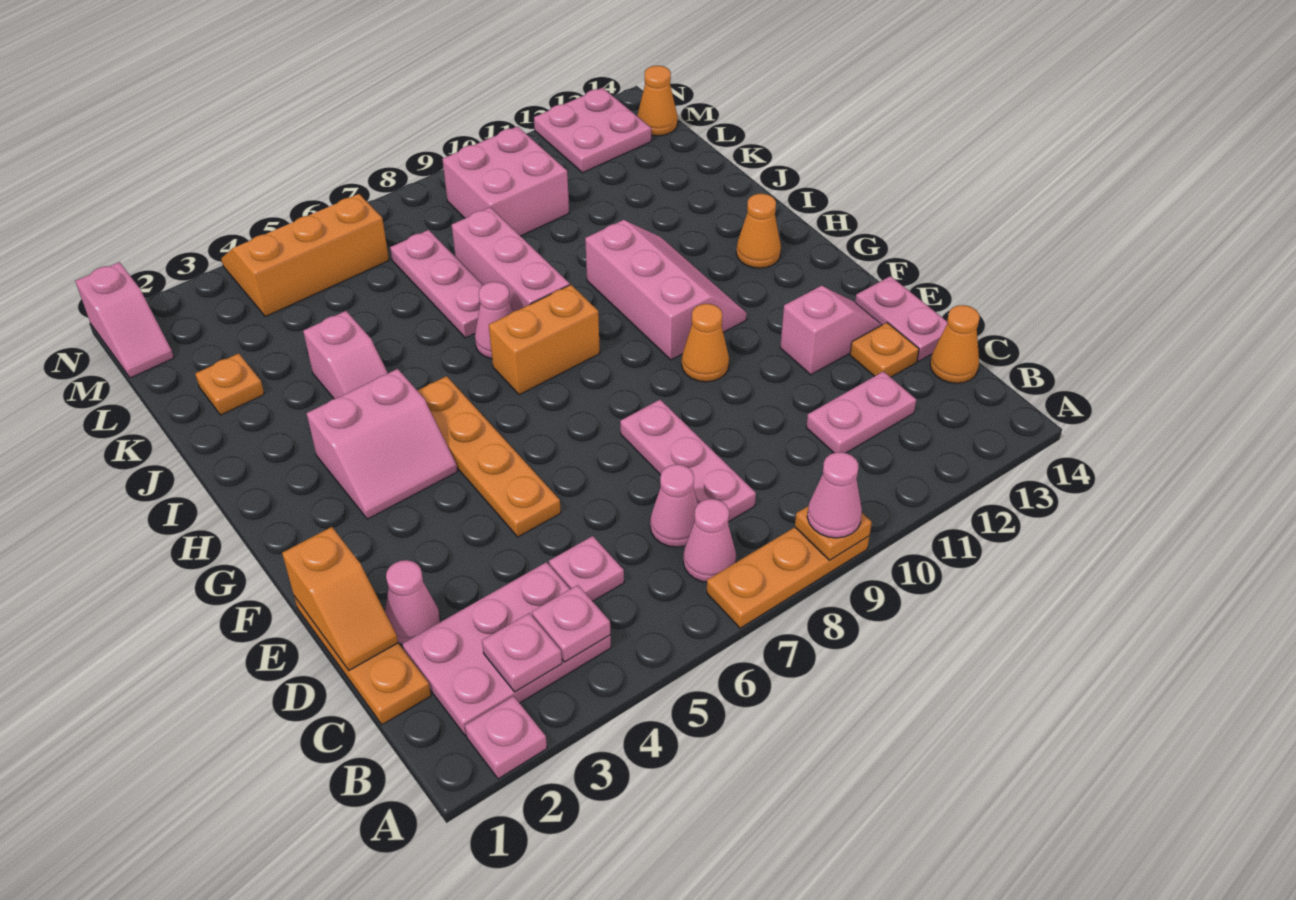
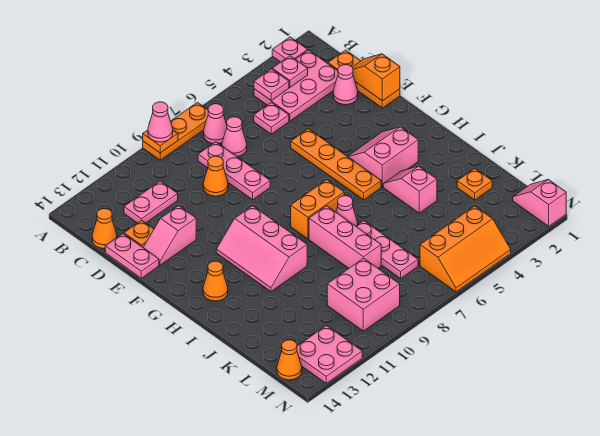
orange cone F10 level 1 -> orange cone D9 level 1

